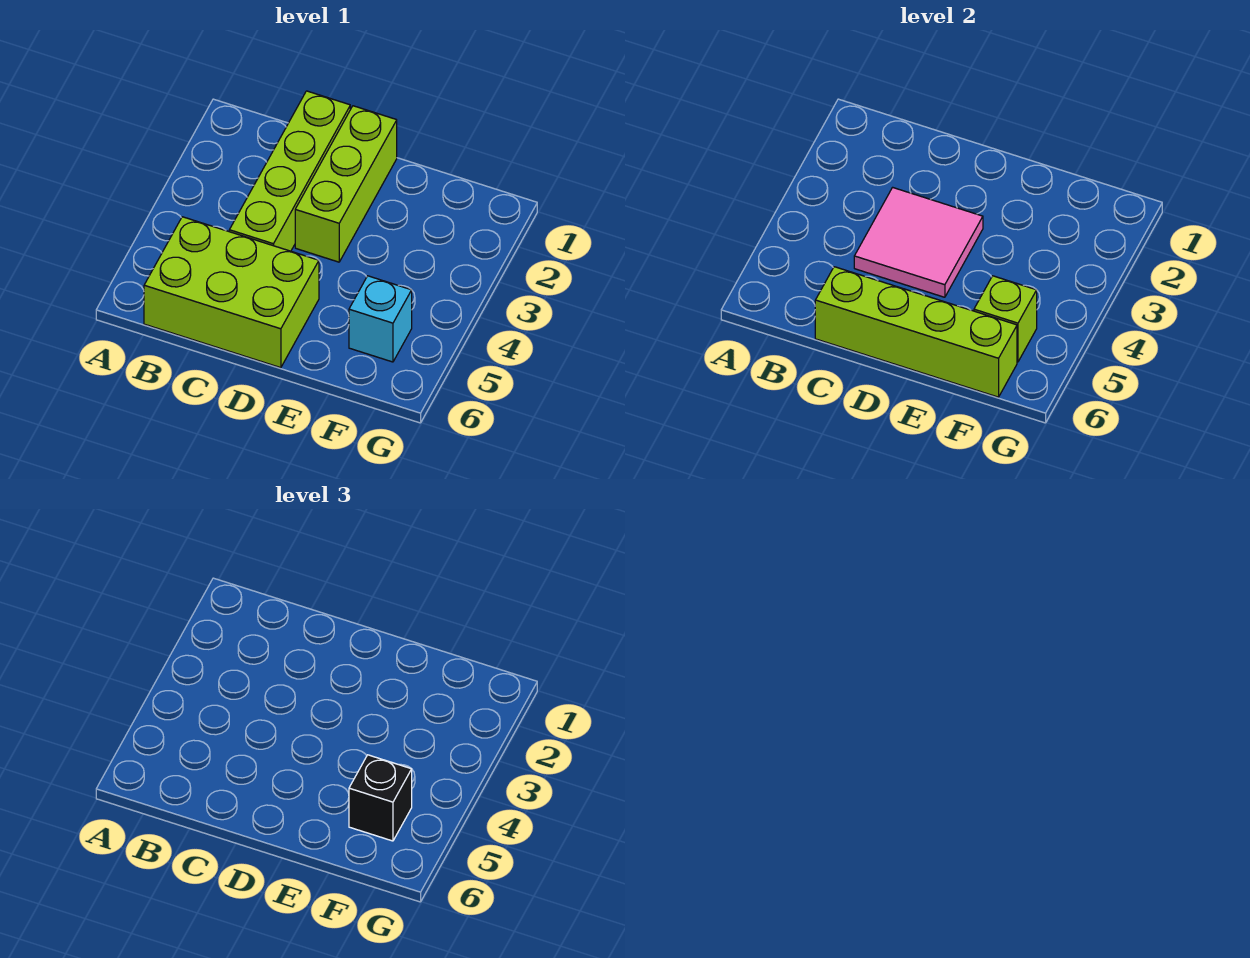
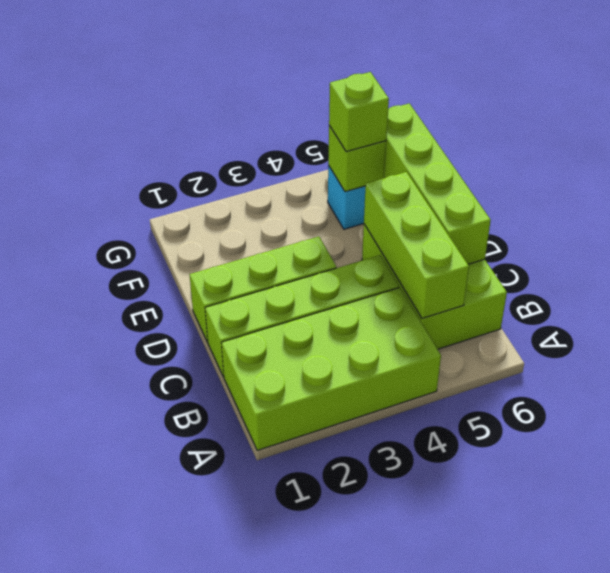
none -> lime brick A1:B4 level 1
none -> lime brick B5:D5 level 2
pink tile C3:D4 level 2 -> none
black brick F5 level 3 -> lime brick F5 level 3

